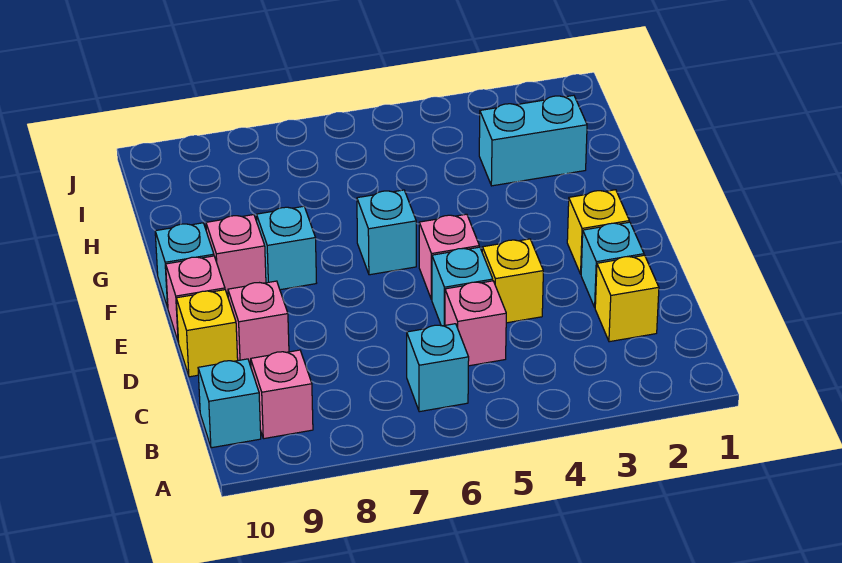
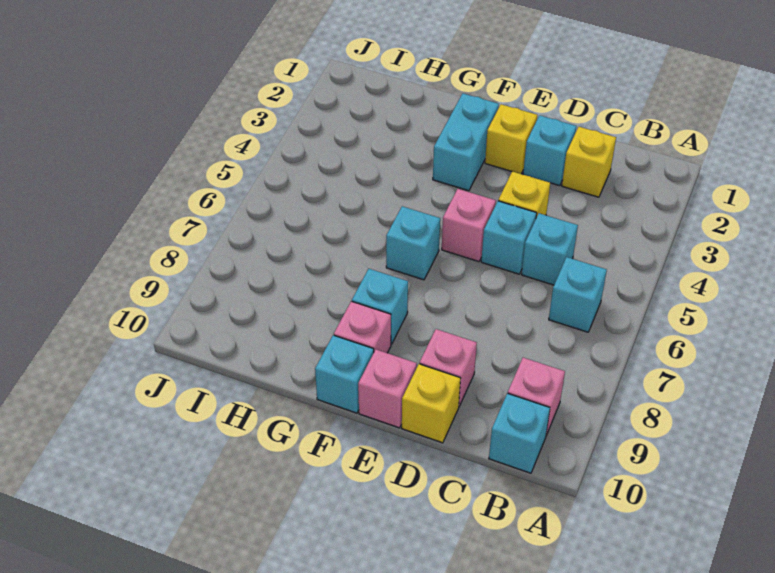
pink brick C5 level 1 -> cyan brick C5 level 1
cyan brick H2:H3 level 1 -> cyan brick F2:F3 level 1

